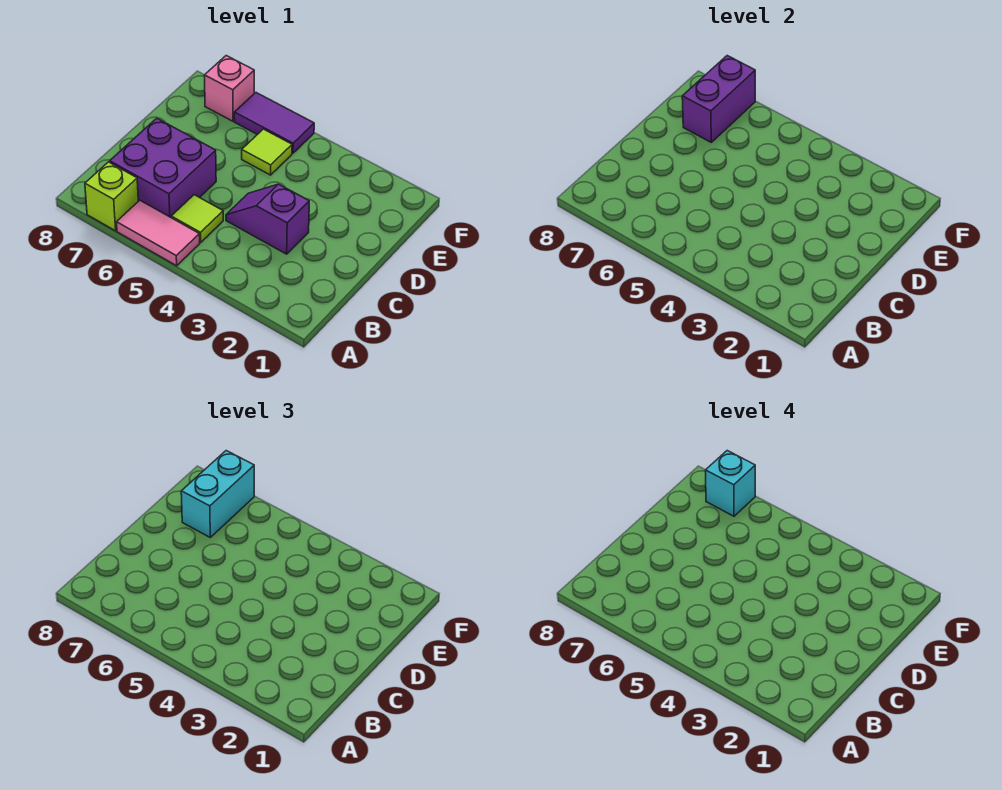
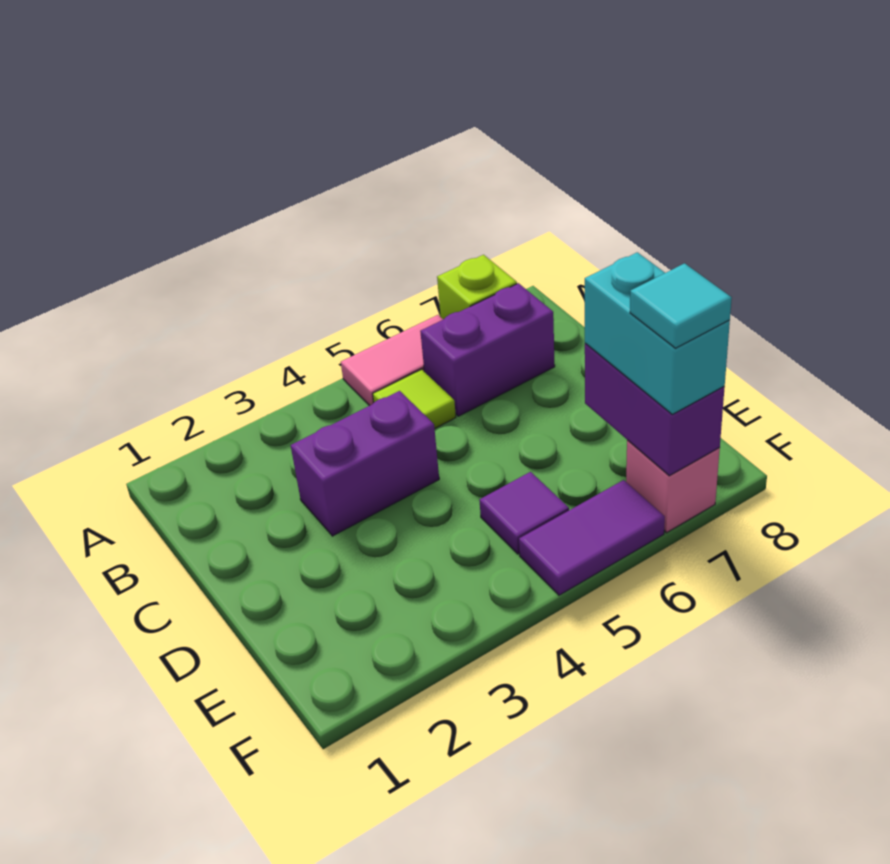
purple brick B6:C7 level 1 -> purple brick B6:B7 level 1
purple slope C3:C4 level 1 top 3 -> purple brick C3:C4 level 1
lime tile E5 level 1 -> purple tile E5 level 1
cyan brick F7 level 4 -> cyan tile F7 level 4

